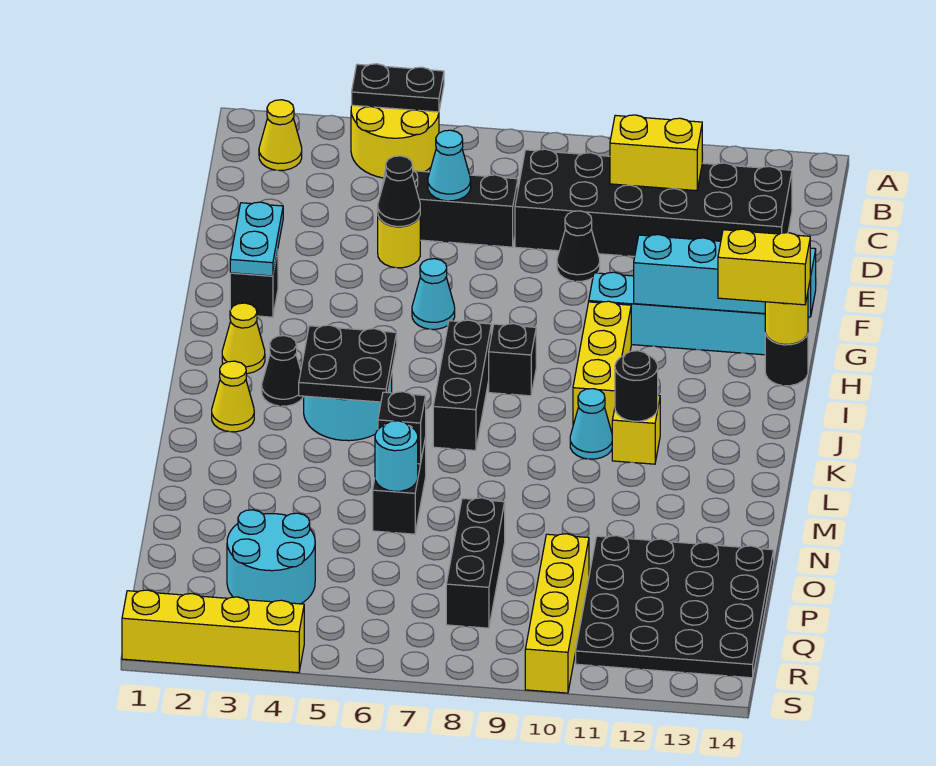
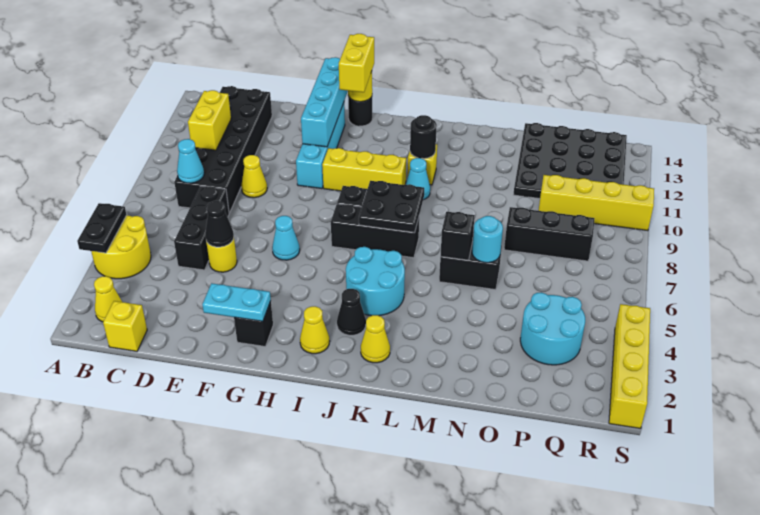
none -> yellow brick C1 level 1
cyan cone D6 level 2 -> cyan cone C8 level 2
black cone E9 level 1 -> yellow cone E9 level 1
black plate J4:K5 level 2 -> black plate J7:K8 level 2

